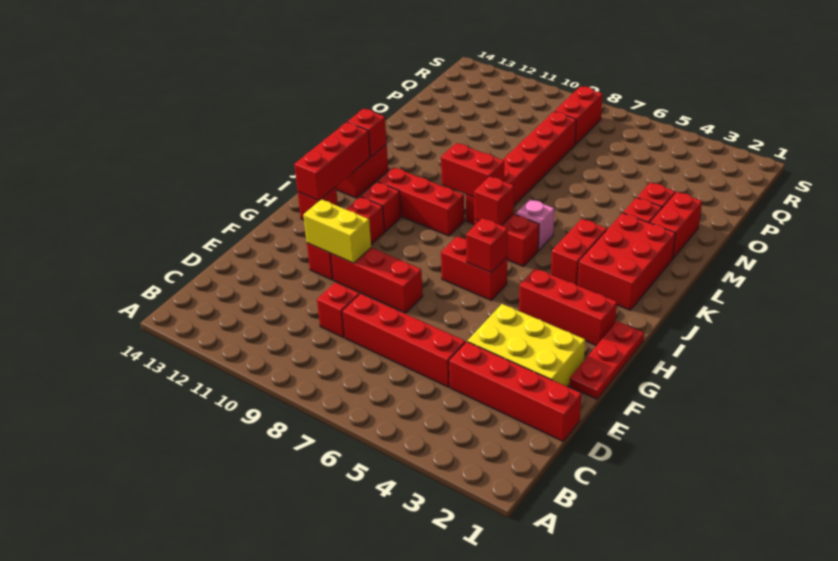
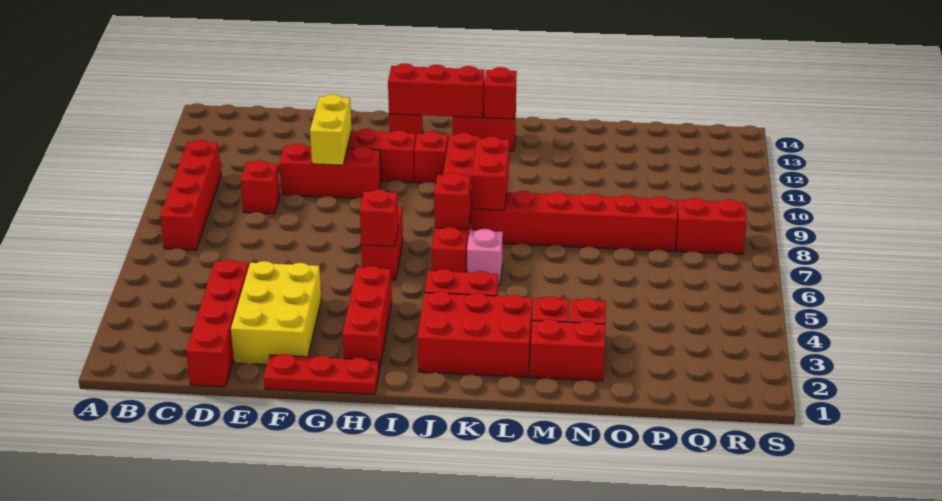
red brick D5:D8 level 1 -> red brick B7:B10 level 1
red brick F8:F10 level 1 -> red brick E10:G10 level 1

